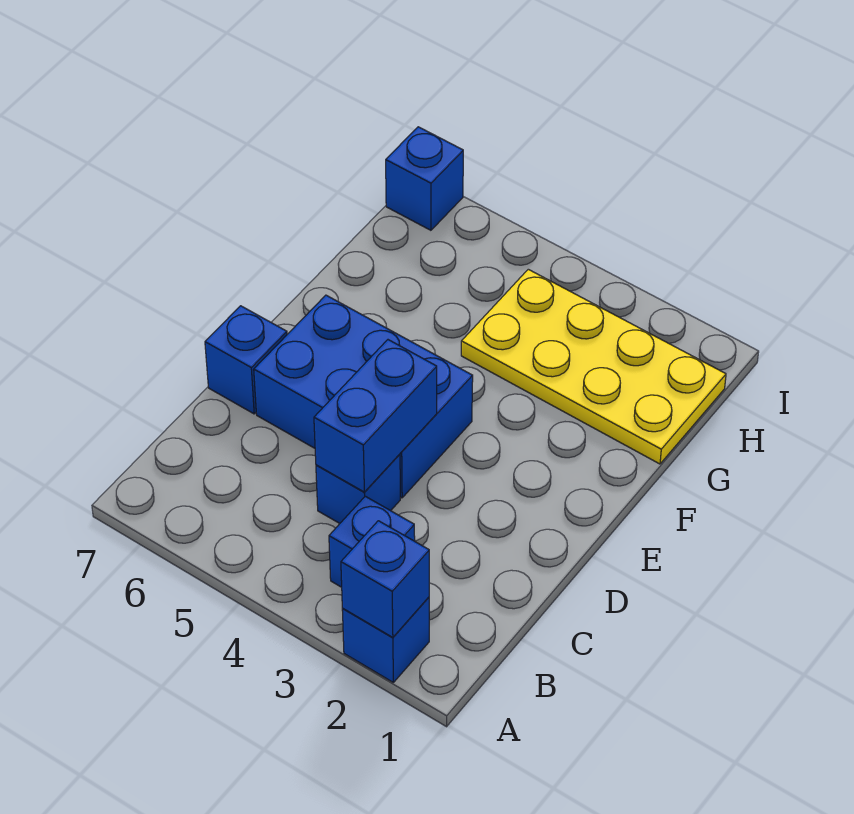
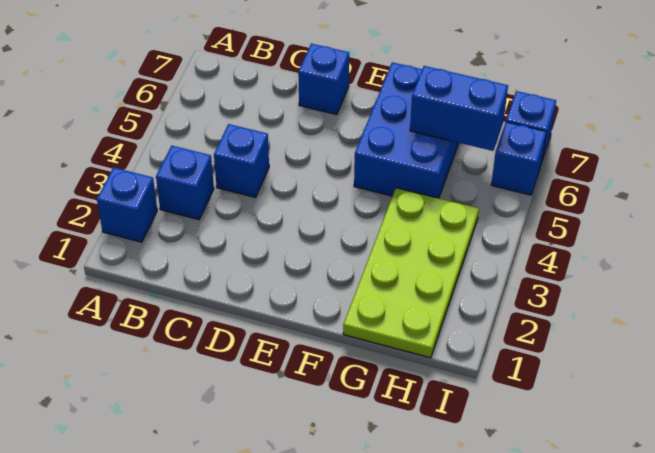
blue brick A2 level 2 -> blue brick I6 level 1
blue brick C4:D4 level 2 -> blue brick G6:H6 level 2
blue brick D4:E6 level 1 -> blue brick F5:G7 level 1
yellow plate G1:H4 level 1 -> lime plate G1:H4 level 1

